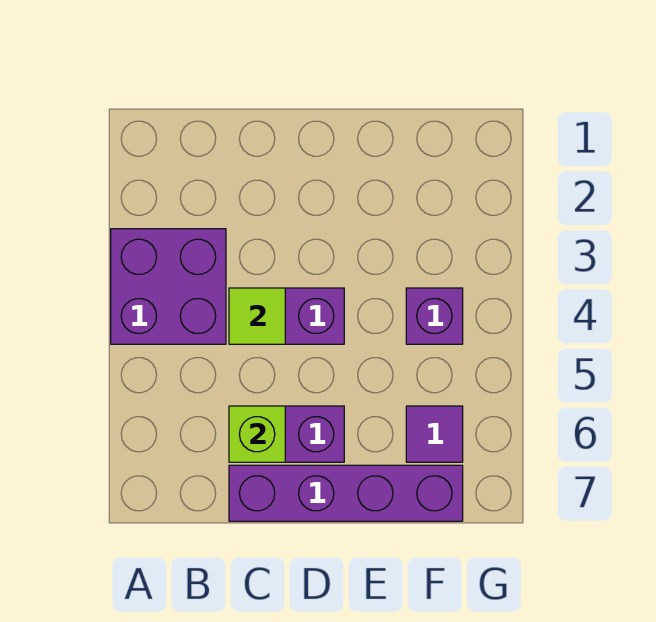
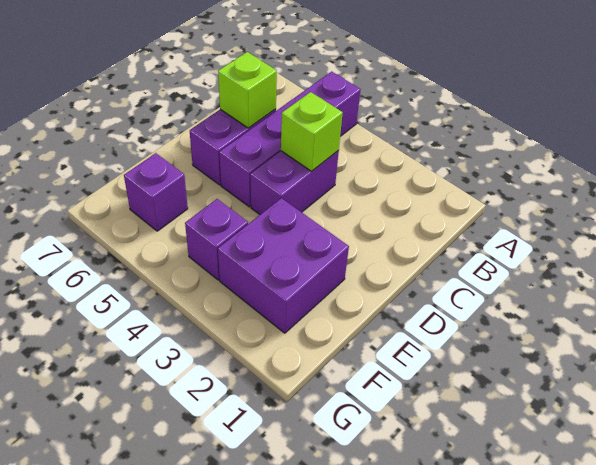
purple brick A3:B4 level 1 -> purple brick E2:F3 level 1
lime tile C4 level 2 -> lime brick C4 level 2
purple brick C7:F7 level 1 -> purple brick A5:D5 level 1
purple tile F6 level 1 -> purple brick F6 level 1

